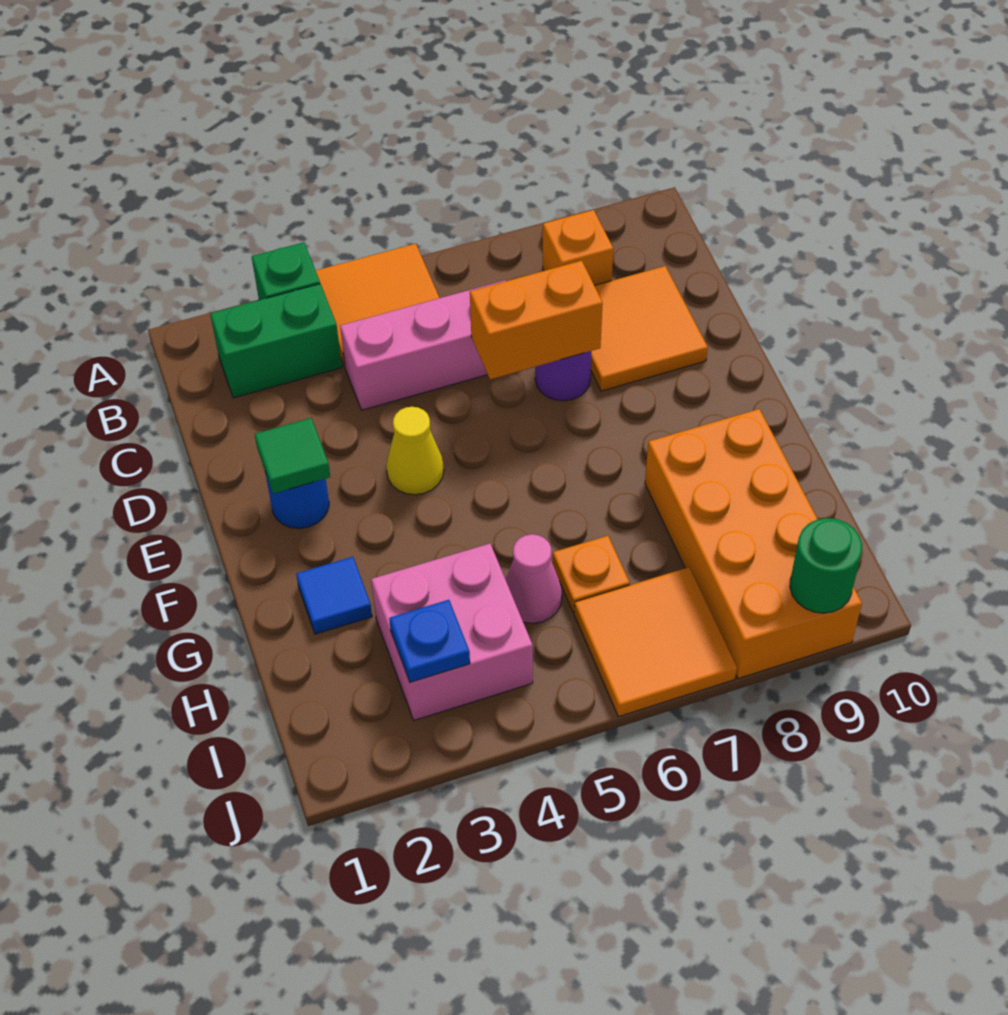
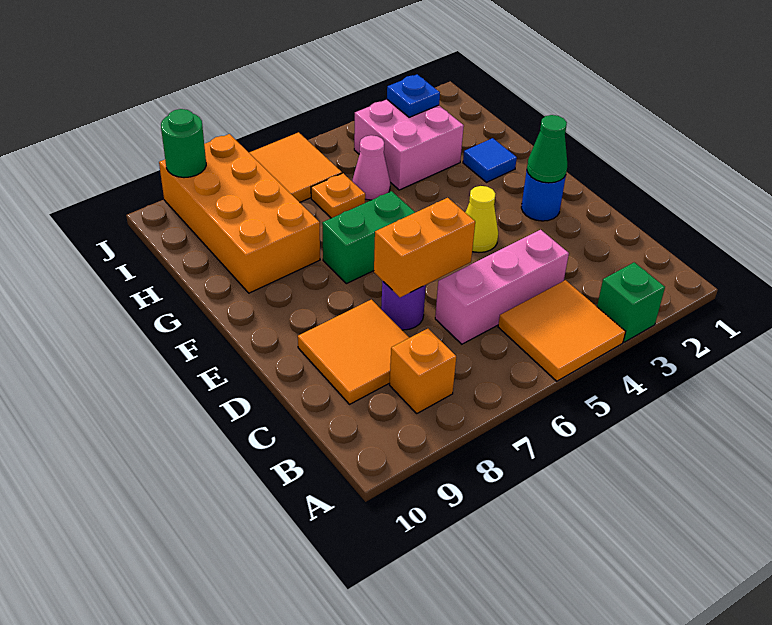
green brick B2:B3 level 1 -> green brick F6:F7 level 1
green tile E2 level 2 -> green cone E2 level 2

